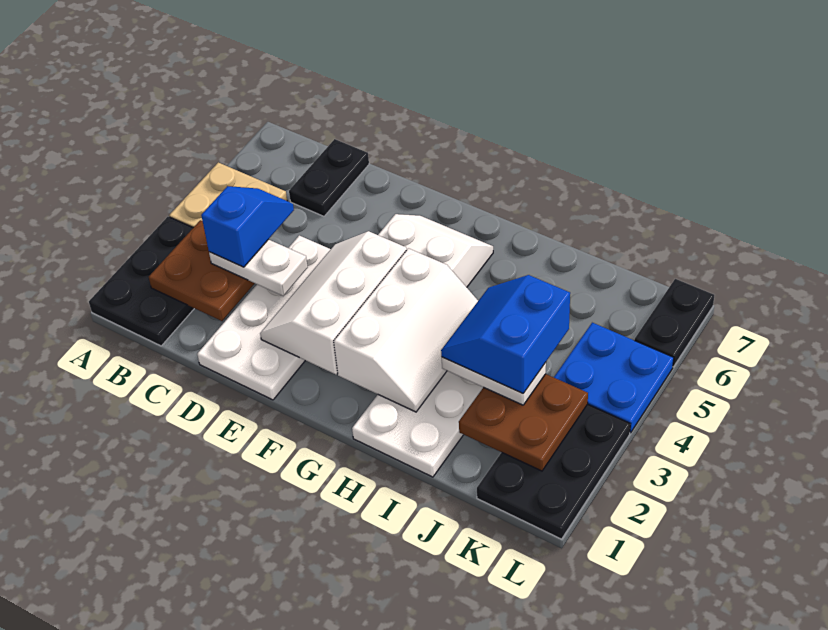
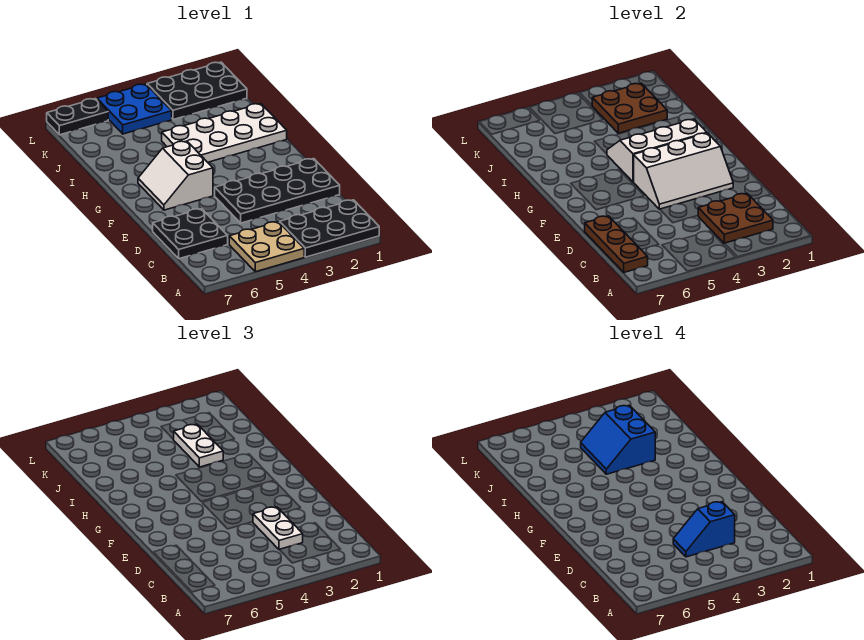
none -> brown plate B7:D7 level 2
black plate C6:C7 level 1 -> black plate C6:D7 level 1
white plate D1:E4 level 1 -> black plate D1:E4 level 1
blue slope I3:J4 level 4 top J -> blue slope I3:J4 level 4 top 3

